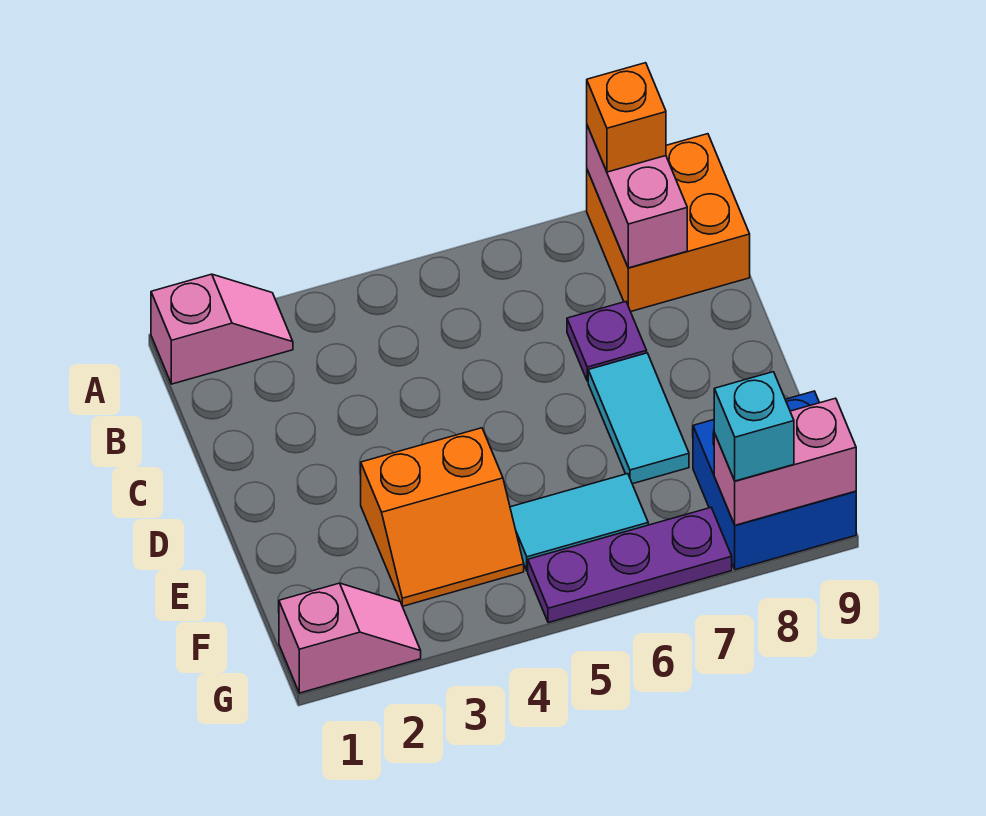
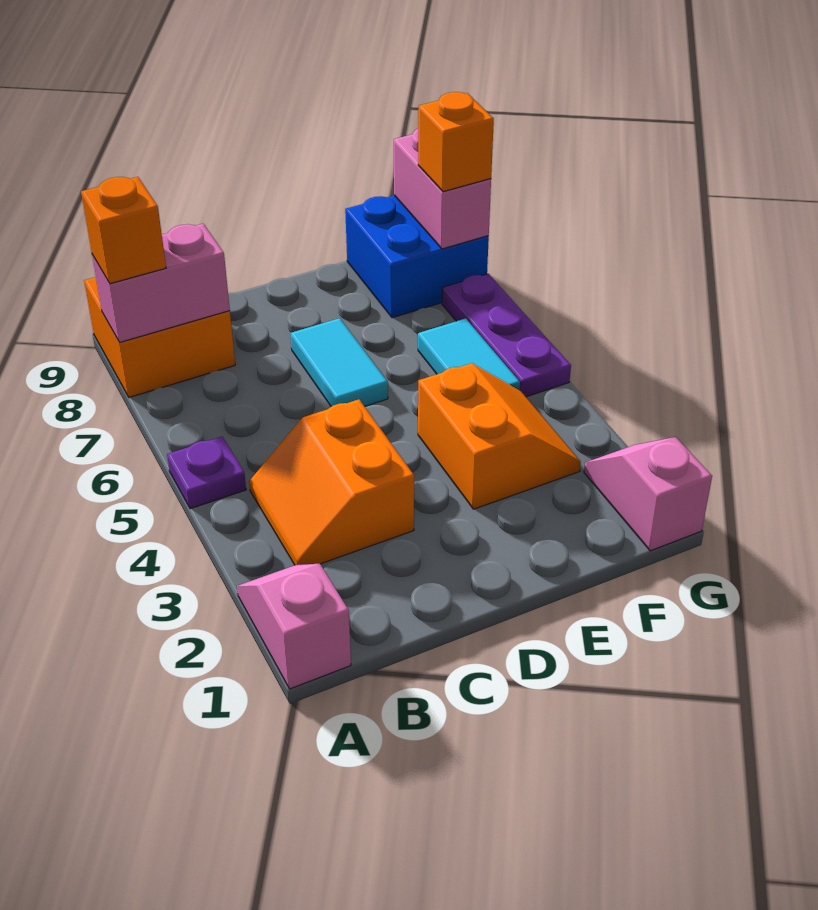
none -> orange slope B3:C4 level 1 top C
purple plate C7 level 1 -> purple plate A5 level 1
cyan tile D7:E7 level 1 -> cyan tile D6:D7 level 1
cyan brick G8 level 3 -> orange brick G8 level 3

